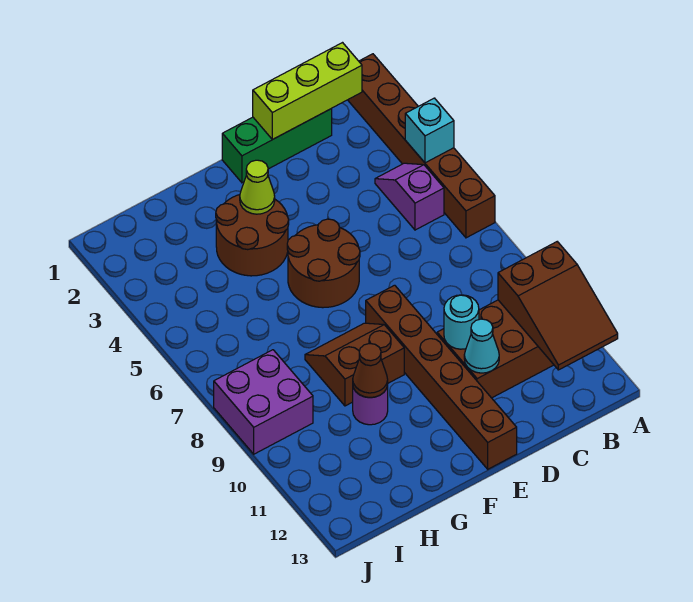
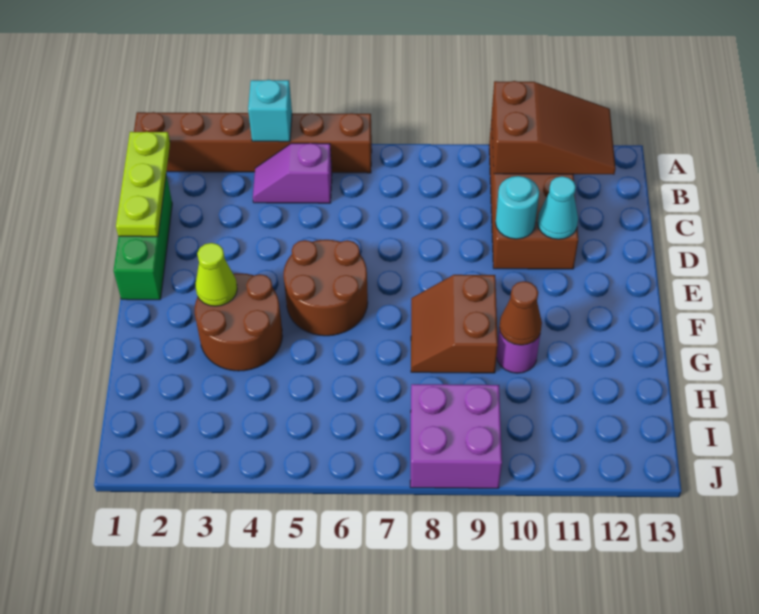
lime brick B1:D1 level 2 -> lime plate B1:D1 level 2
brown brick E8:E13 level 1 -> none

